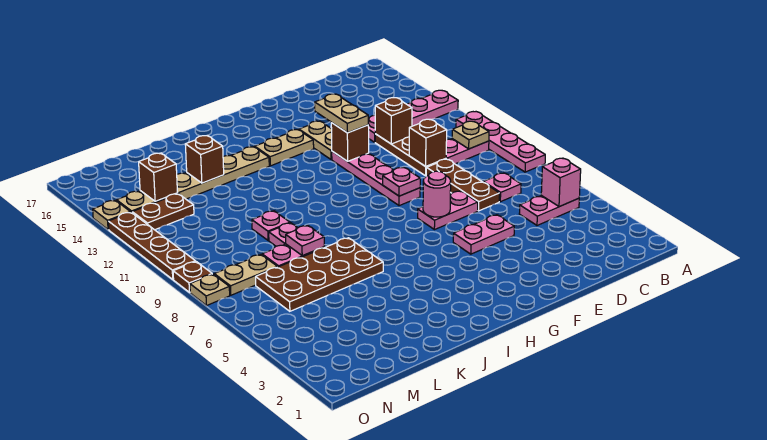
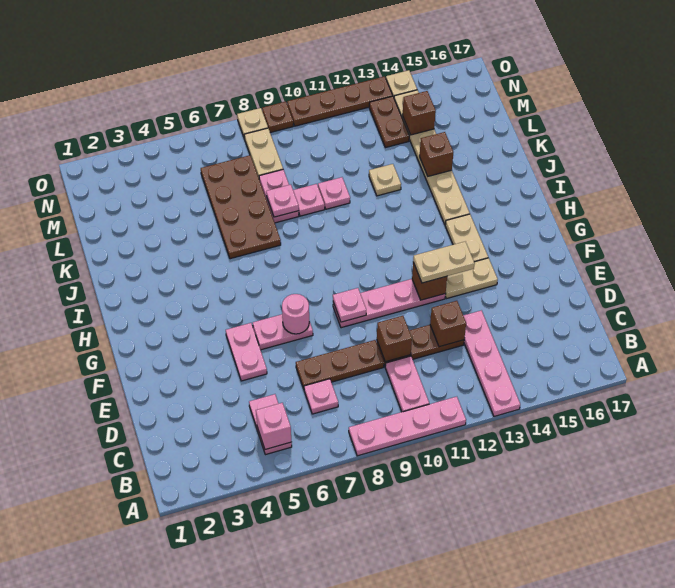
tan plate B10 level 2 -> tan plate K12 level 1
pink plate E7:F7 level 1 -> pink plate F6:F7 level 1

